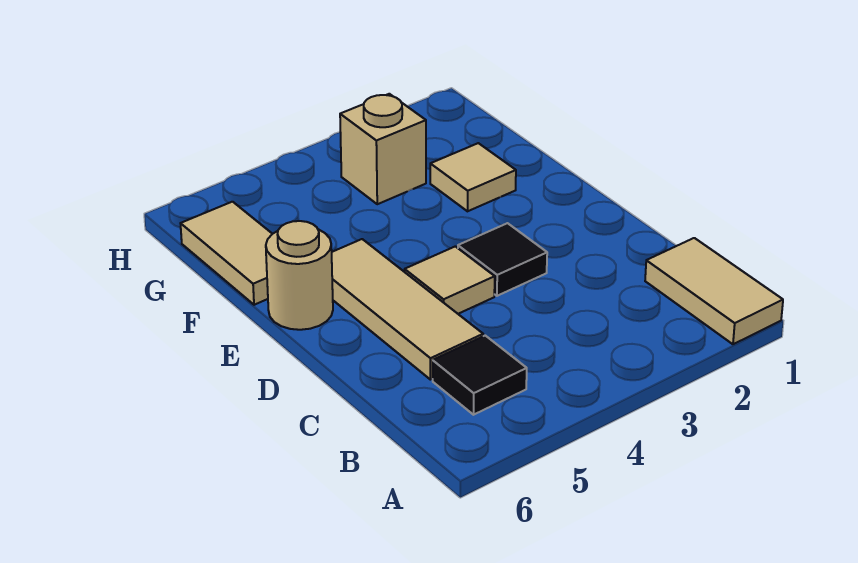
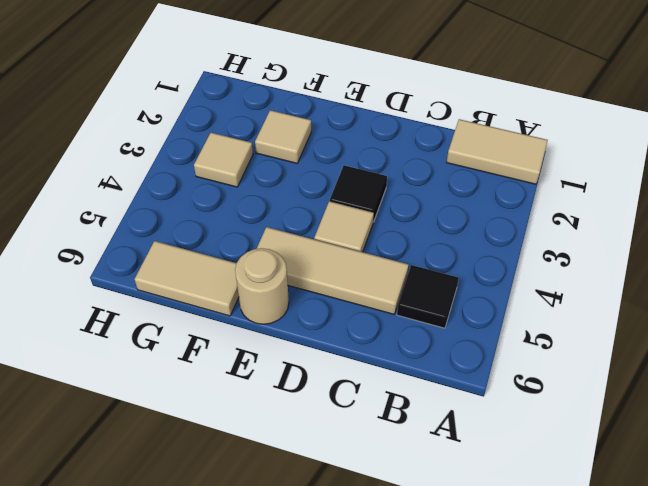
tan brick G3 level 1 -> tan tile G3 level 1

